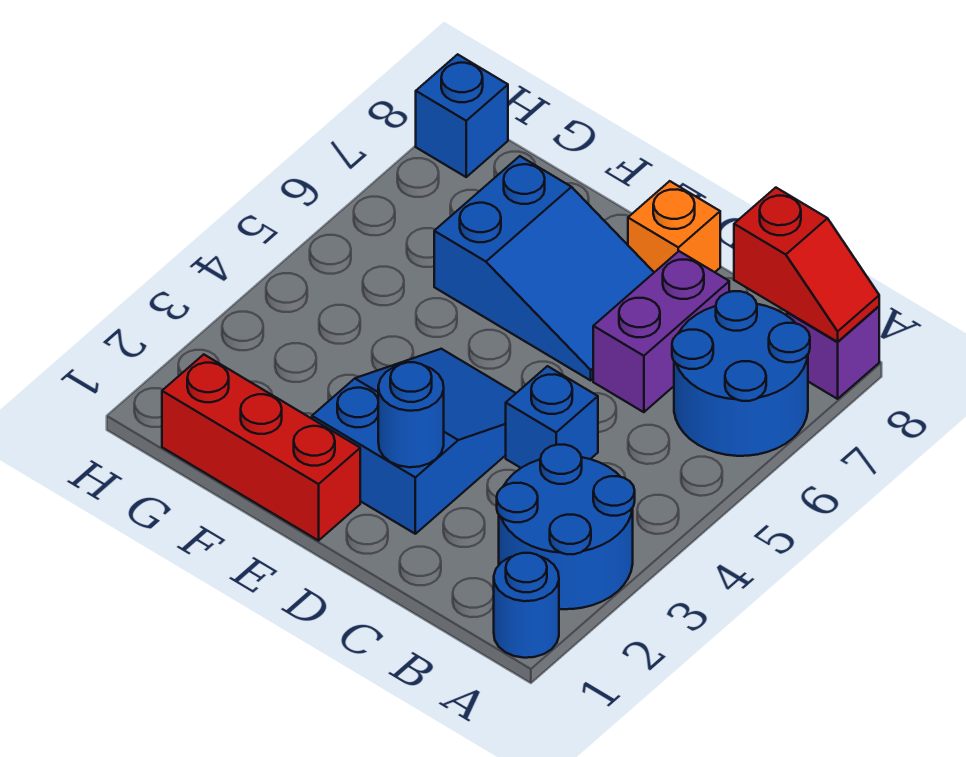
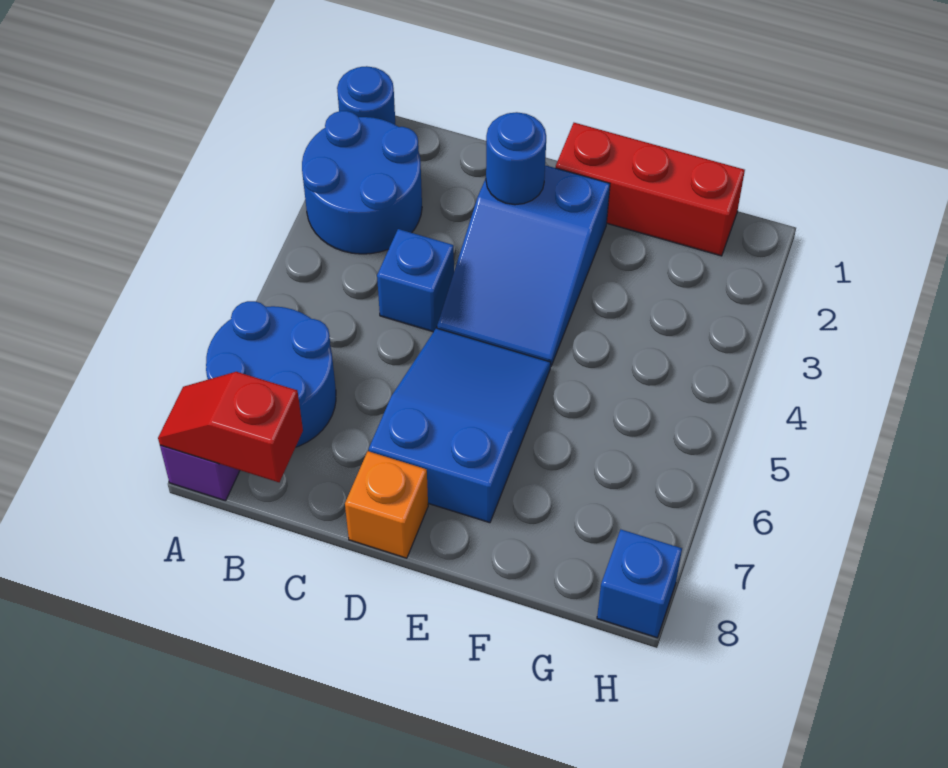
purple brick C6:C7 level 1 -> none
blue slope D6:F7 level 1 top F -> blue slope D5:E7 level 1 top 7

